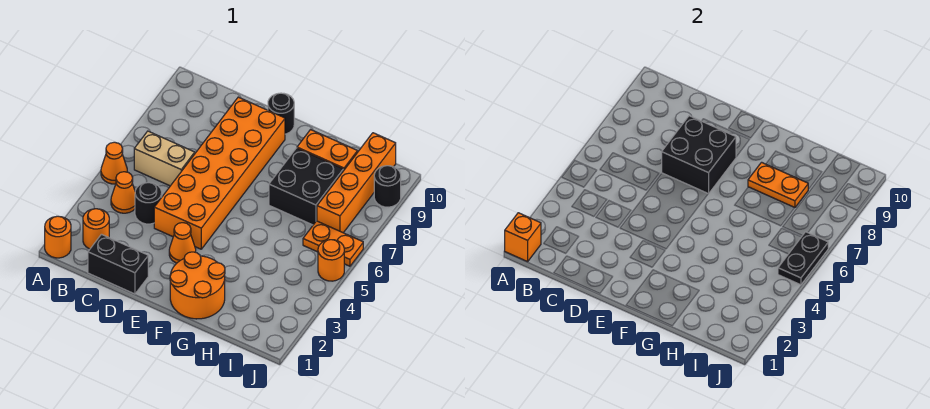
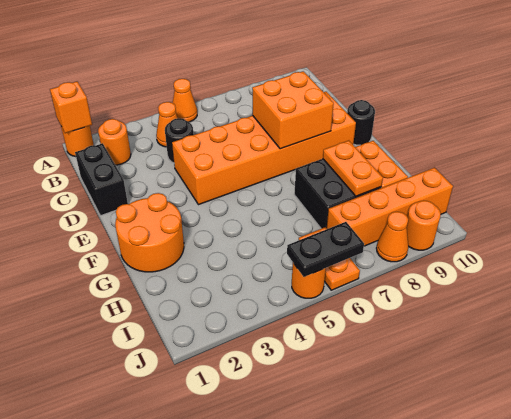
tan brick B6:C6 level 1 -> none
black brick D7:E8 level 2 -> orange brick D7:E8 level 2
orange cone E3 level 1 -> orange cone J8 level 1
black round brick J9 level 1 -> orange round brick J9 level 1

